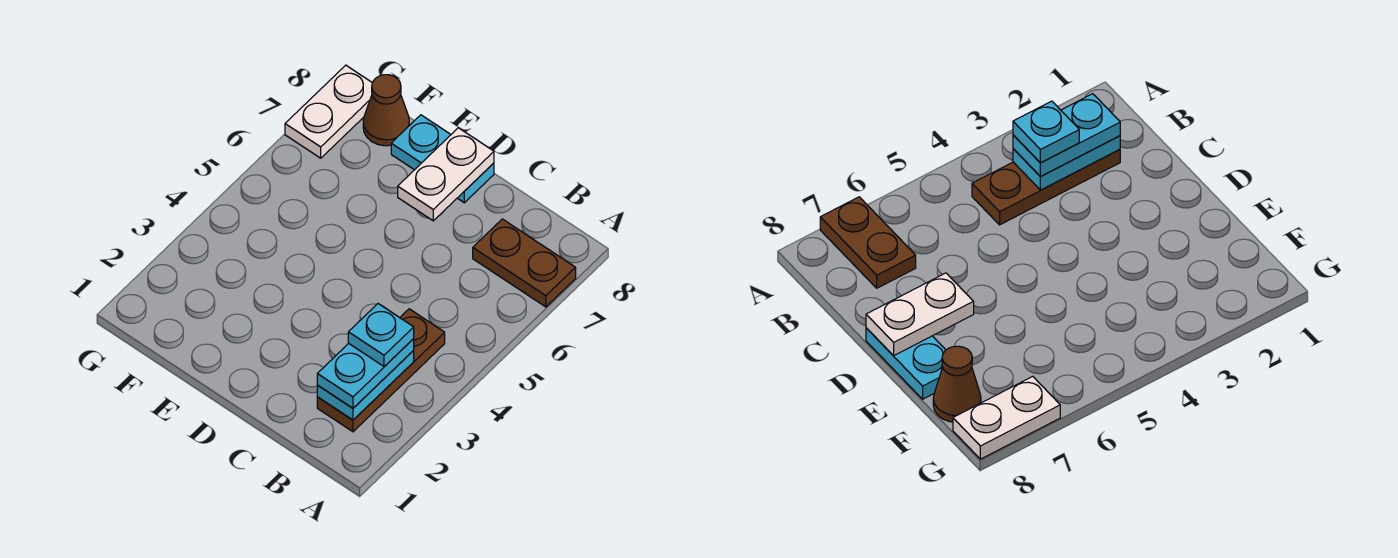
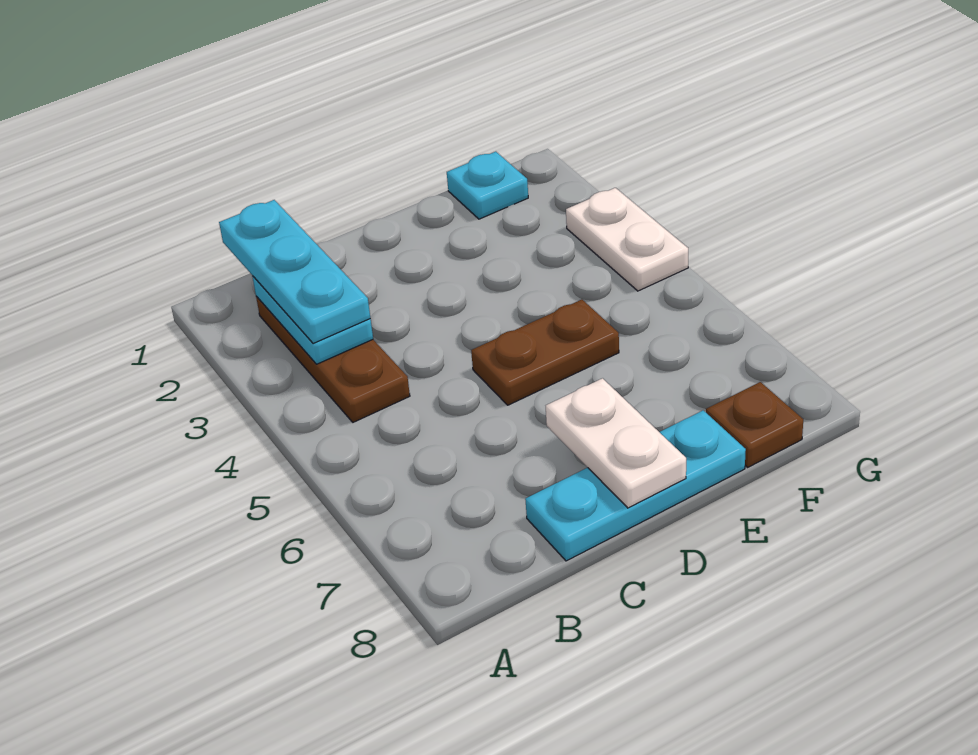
brown plate A7:B7 level 1 -> brown plate D5:E5 level 1
cyan plate B2:B3 level 3 -> cyan plate B1:B3 level 3
cyan plate B3 level 4 -> cyan plate F1 level 1
cyan plate D8:E8 level 1 -> cyan plate C8:E8 level 1
brown cone F8 level 1 -> brown plate F8 level 1
white plate G7:G8 level 1 -> white plate G3:G4 level 1

